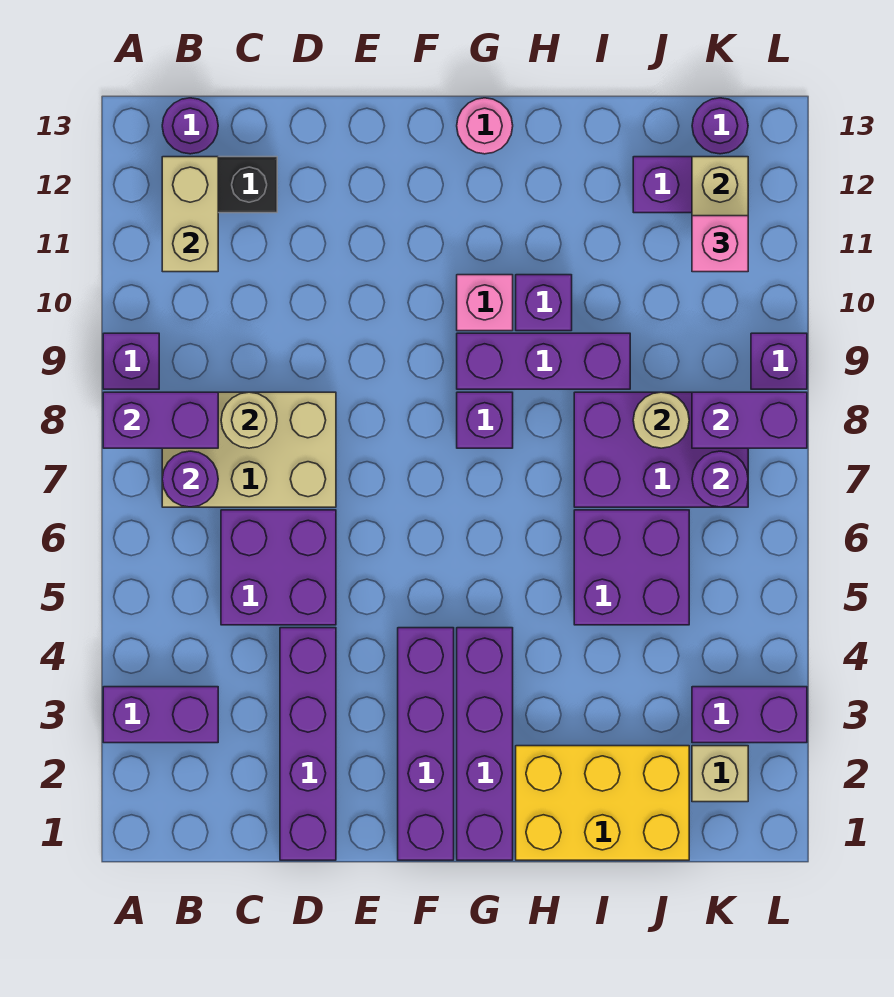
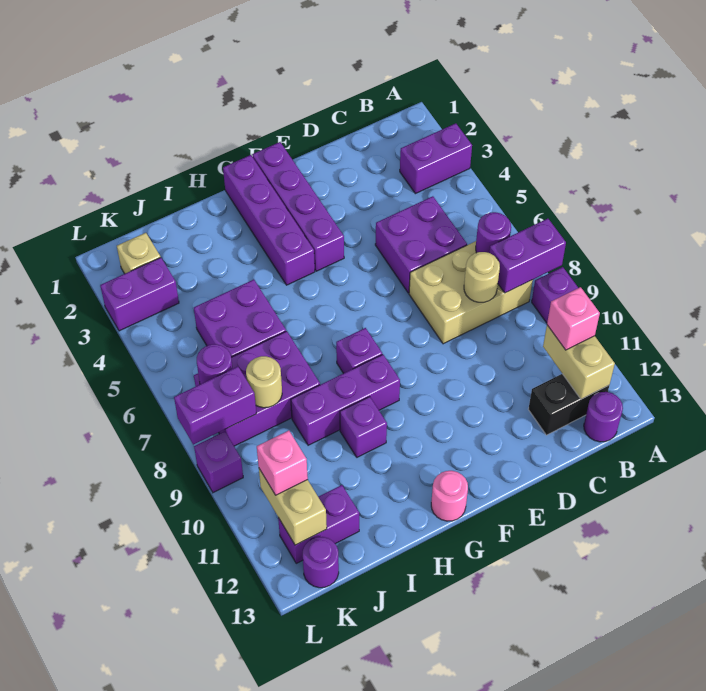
purple brick D1:D4 level 1 -> none
pink brick G10 level 1 -> pink brick B11 level 3
yellow brick H1:J2 level 1 -> none

